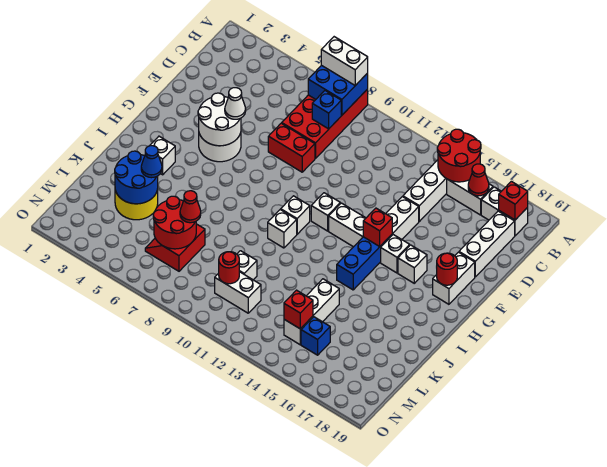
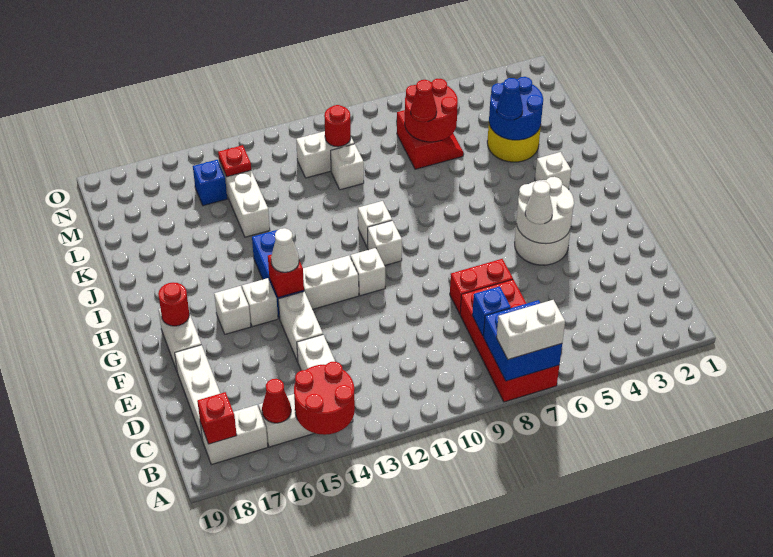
none -> white cone G14 level 3
red brick M14 level 2 -> red plate M14 level 2

